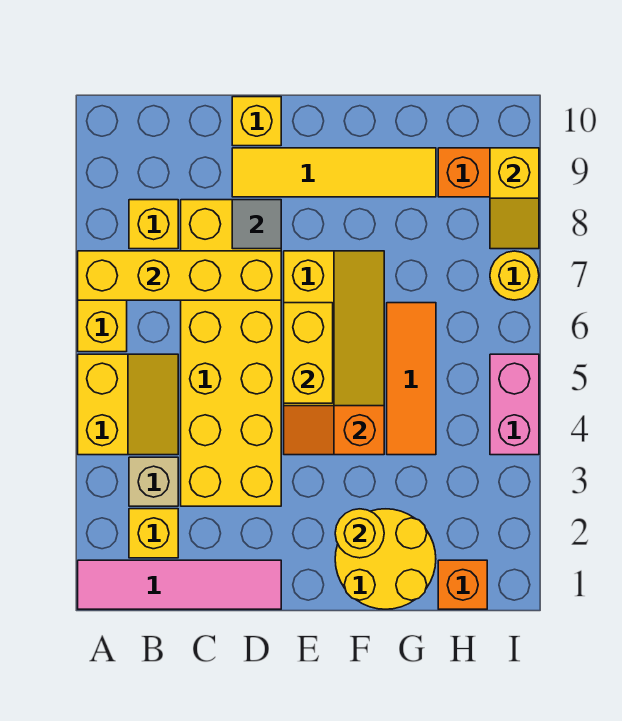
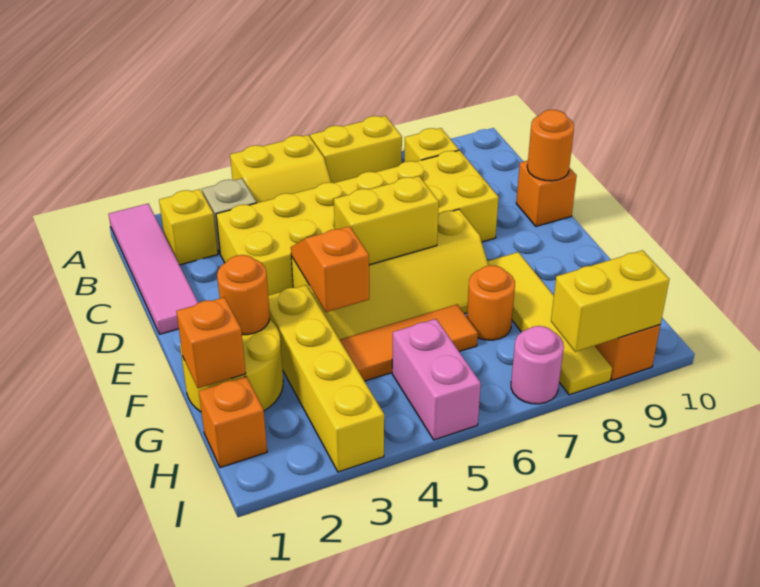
yellow brick A7:D7 level 2 -> yellow brick F3:I3 level 1
grey tile D8 level 2 -> none
yellow tile D9:G9 level 1 -> yellow tile F8:I8 level 1
yellow brick D10 level 1 -> orange brick D10 level 1
none -> orange round brick D10 level 2
yellow round brick F2 level 2 -> orange round brick F2 level 2
none -> orange brick G1 level 2
none -> orange round brick G7 level 1
pink brick I4:I5 level 1 -> pink brick H5:I5 level 1
yellow round brick I7 level 1 -> pink round brick I7 level 1
yellow slope I8:I9 level 2 top 9 -> yellow brick I8:I9 level 2

